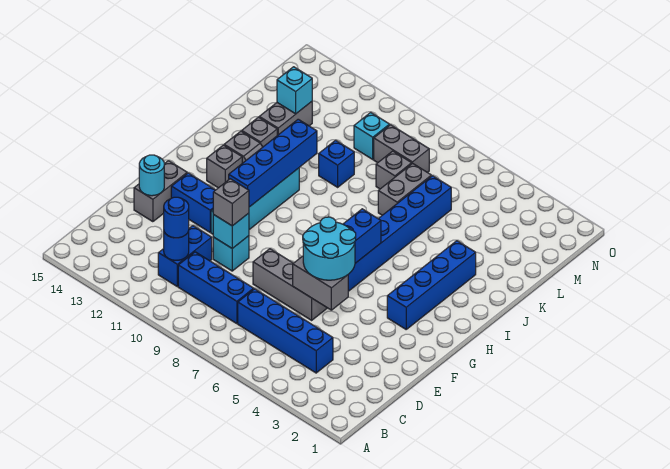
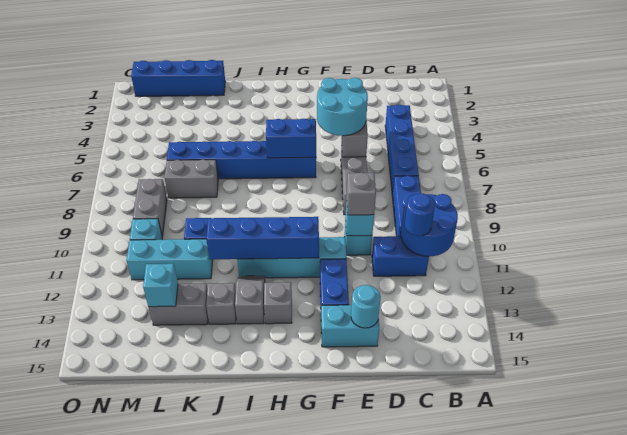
blue round brick C11 level 2 -> blue round brick B10:C11 level 2
grey brick E14:F14 level 1 -> cyan brick E14:F14 level 1
blue brick G3:J3 level 1 -> blue brick K1:N1 level 1
none -> cyan brick K11:M11 level 1
grey brick L8 level 1 -> none

